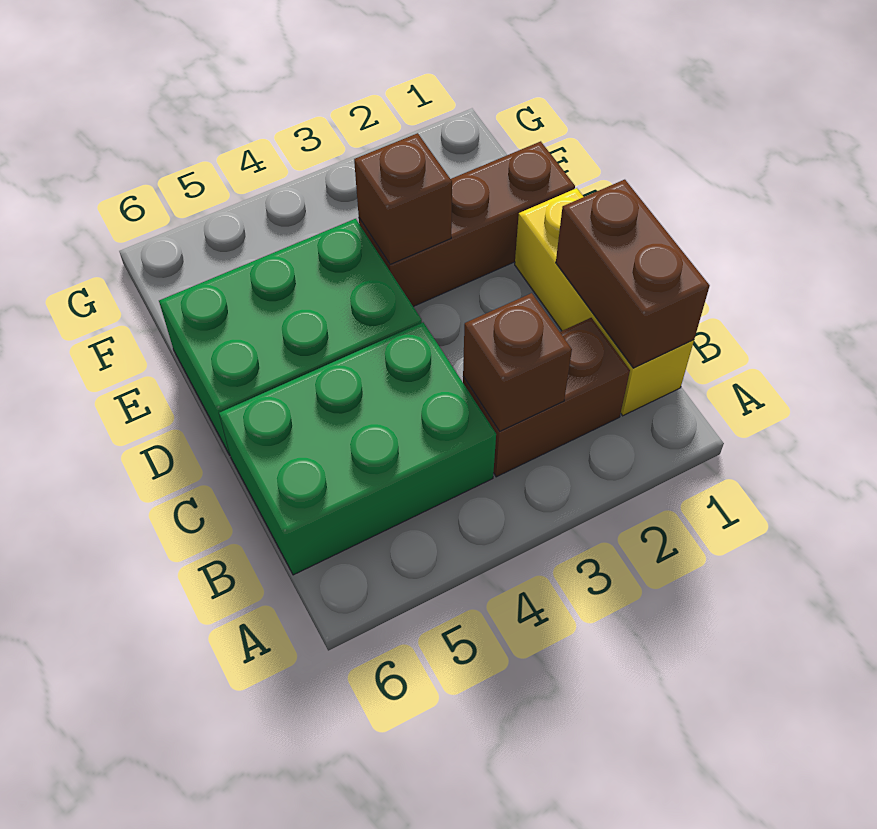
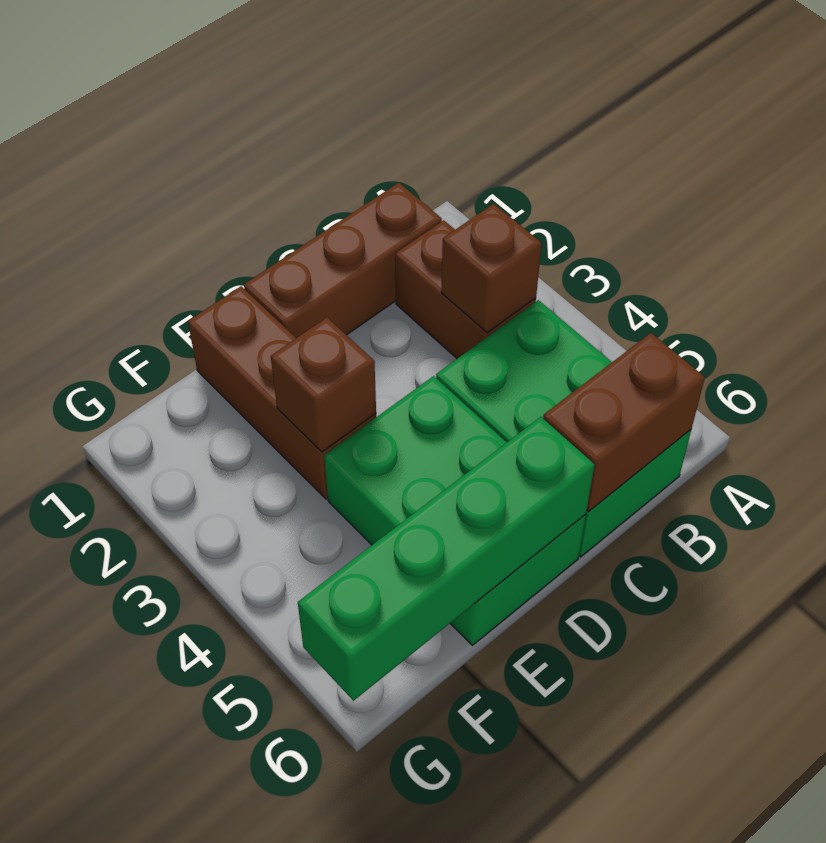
yellow brick B1:D1 level 1 -> brown brick B1:D1 level 1
brown brick B1:C1 level 2 -> brown brick B6:C6 level 2
none -> green brick D6:G6 level 2

